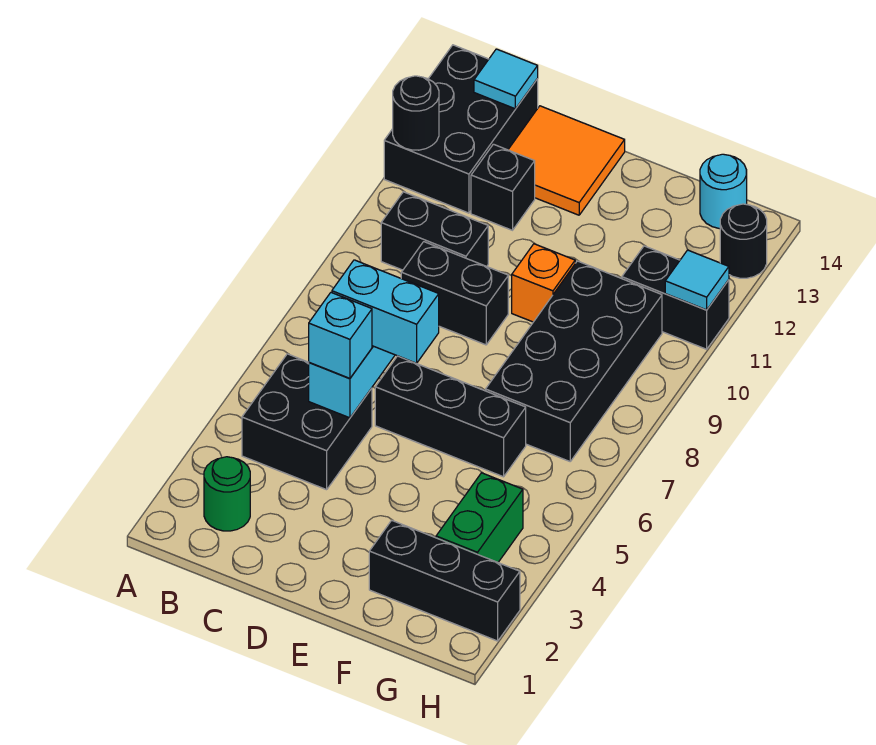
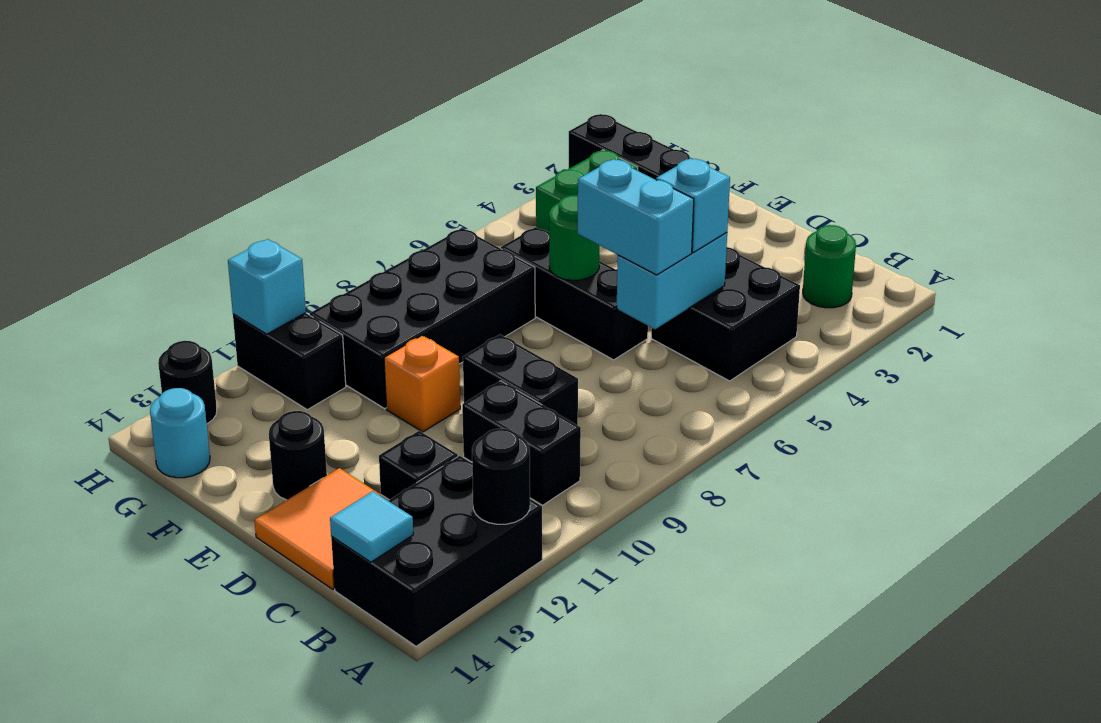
none -> green round brick E6 level 2
none -> black round brick E13 level 1
cyan tile H11 level 2 -> cyan brick H11 level 2

